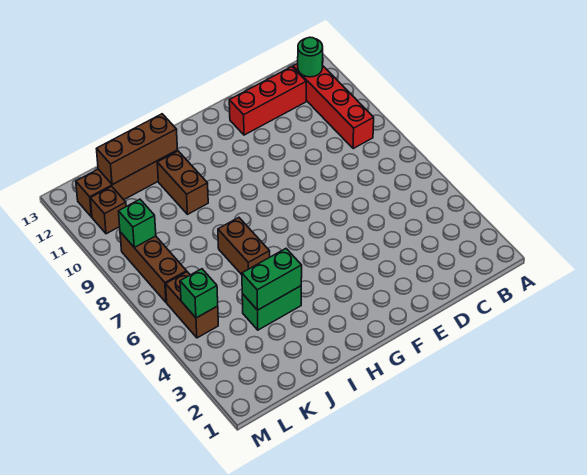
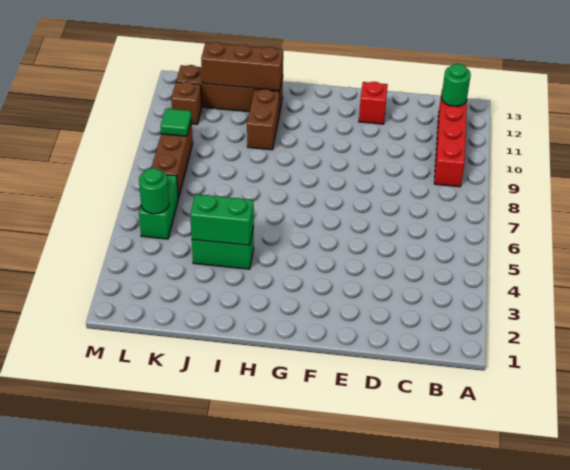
red brick C12:E12 level 1 -> red brick E12 level 1
brown brick I6:I7 level 1 -> none
brown brick L5:L6 level 1 -> green brick L5:L6 level 1
green brick L5 level 2 -> green round brick L5 level 2
green brick L9 level 2 -> green tile L9 level 2

